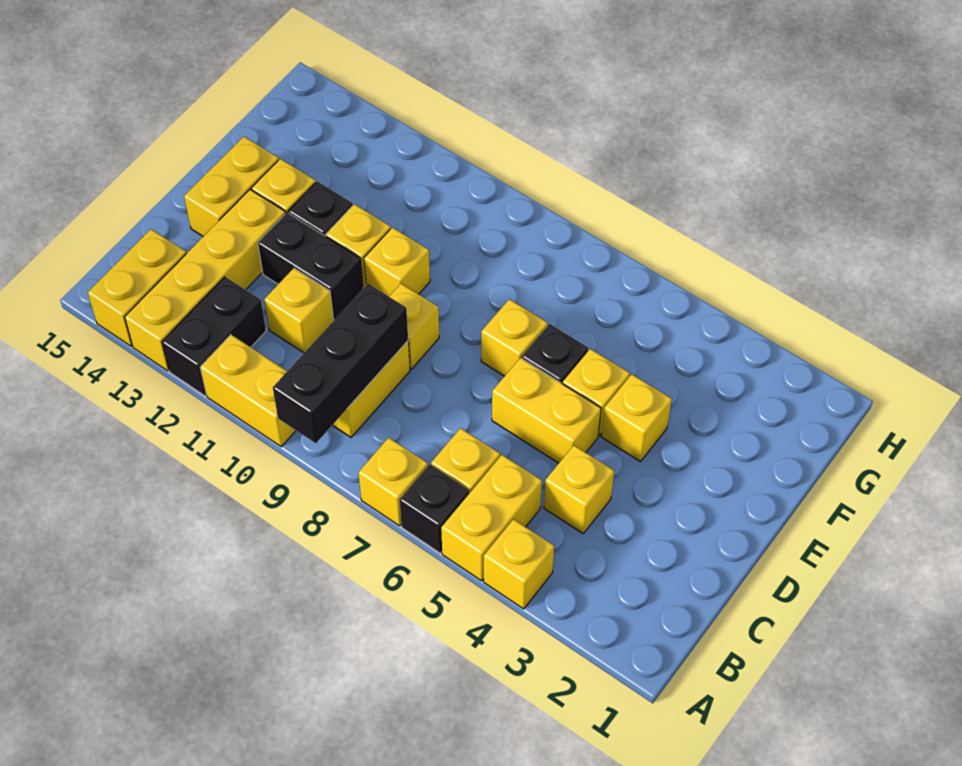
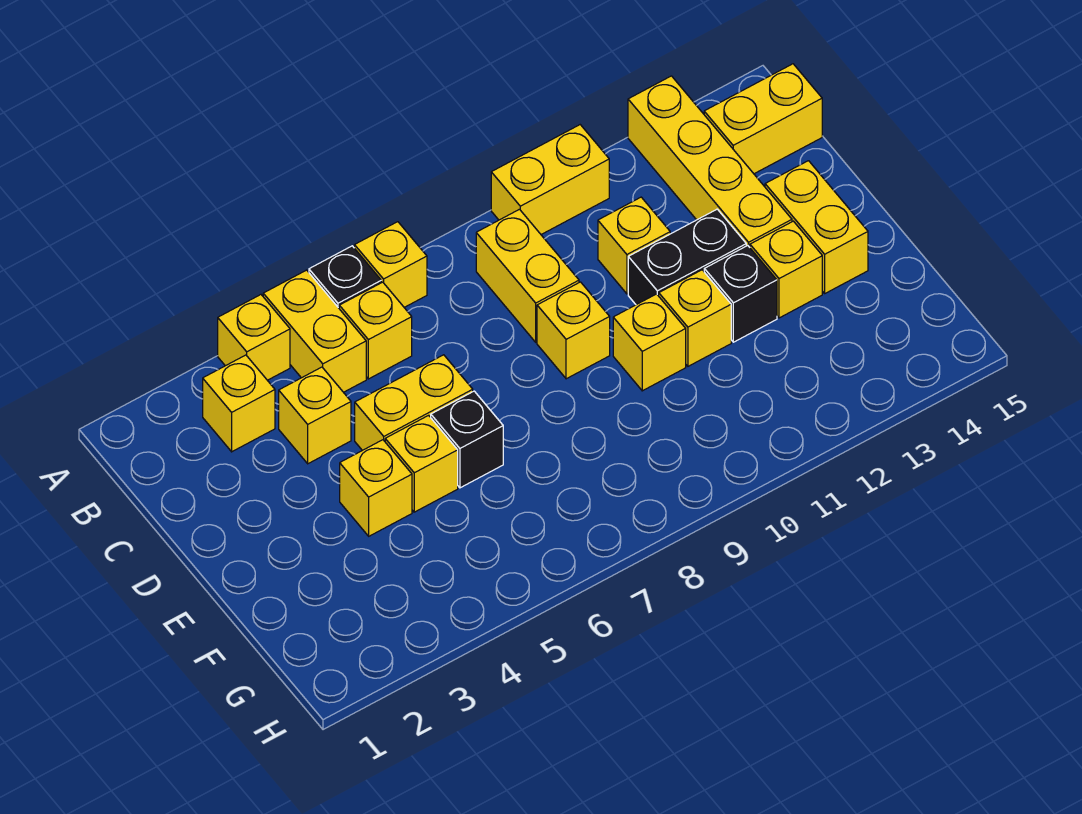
black brick A9:C9 level 2 -> none
black brick A12:B12 level 1 -> none
yellow brick A14:B14 level 1 -> yellow brick B14:B15 level 1
yellow brick E7 level 1 -> yellow brick B3 level 1

